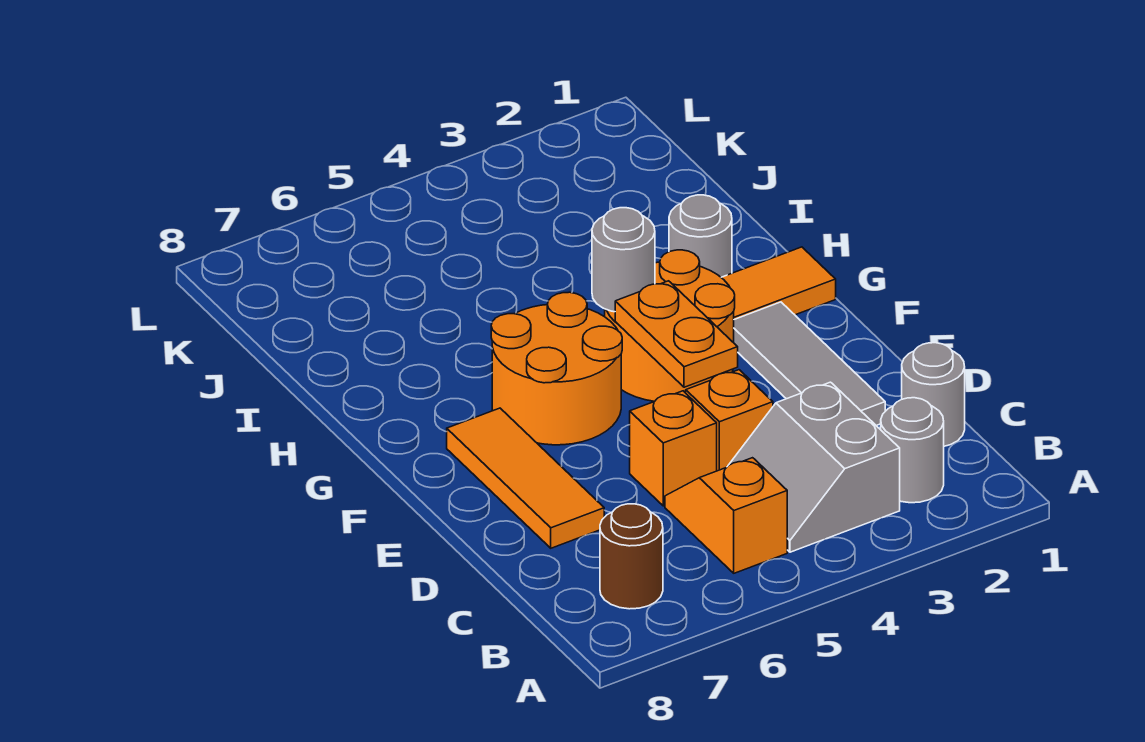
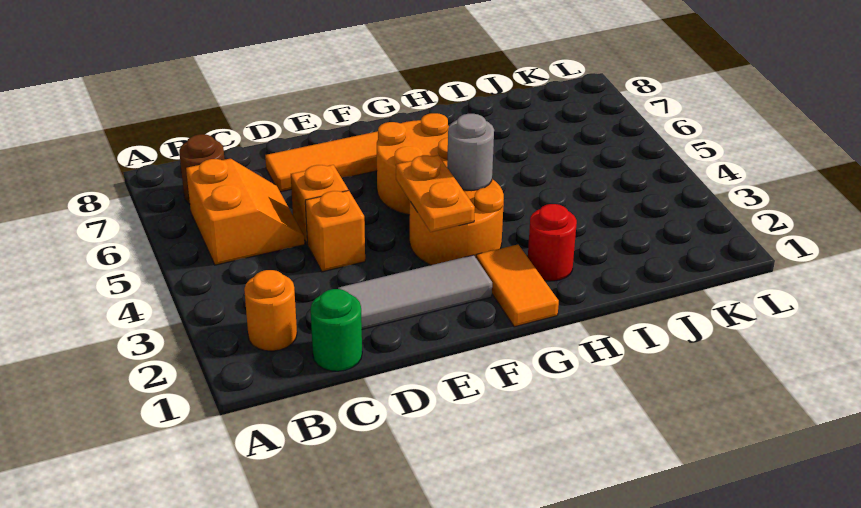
grey round brick B2 level 1 -> orange round brick B2 level 1
grey slope B3:C4 level 1 top 3 -> none
orange slope B5:C5 level 1 top B -> orange slope B5:C6 level 1 top B
grey round brick C1 level 1 -> green round brick C1 level 1
orange plate E4:F4 level 2 -> orange plate F3:F4 level 2
grey round brick H2 level 1 -> red round brick H2 level 1

